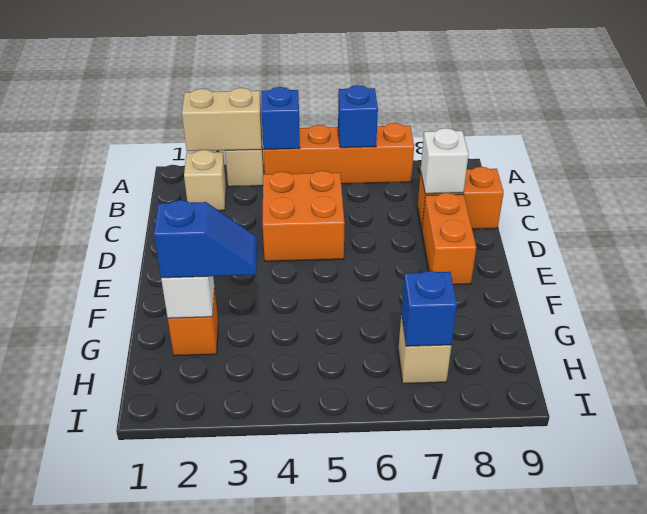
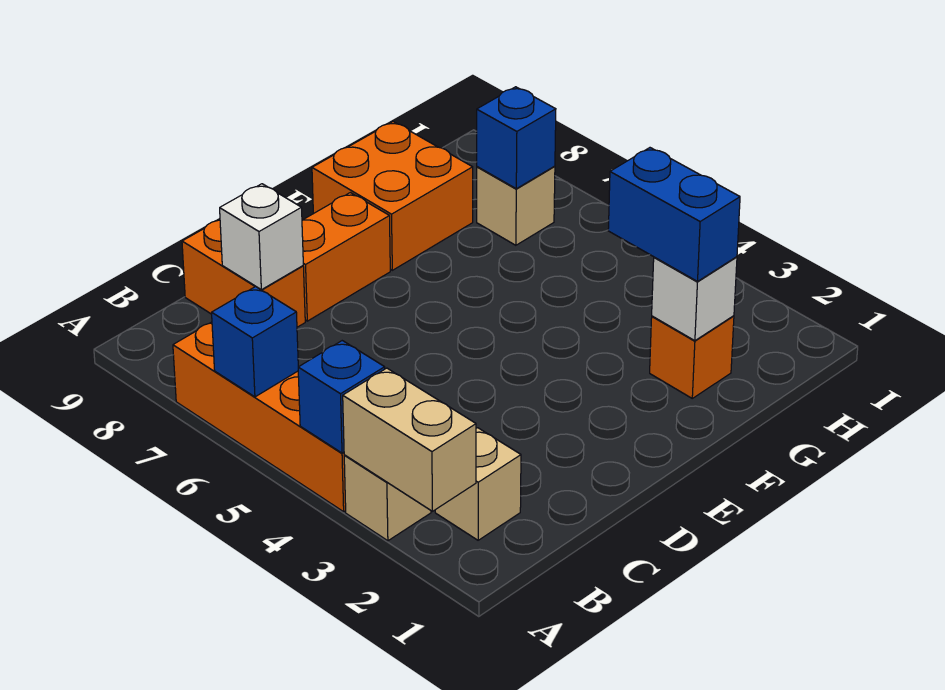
orange brick C4:D5 level 1 -> orange brick F8:G9 level 1
blue slope G2:G3 level 3 top 2 -> blue brick G2:G3 level 3

